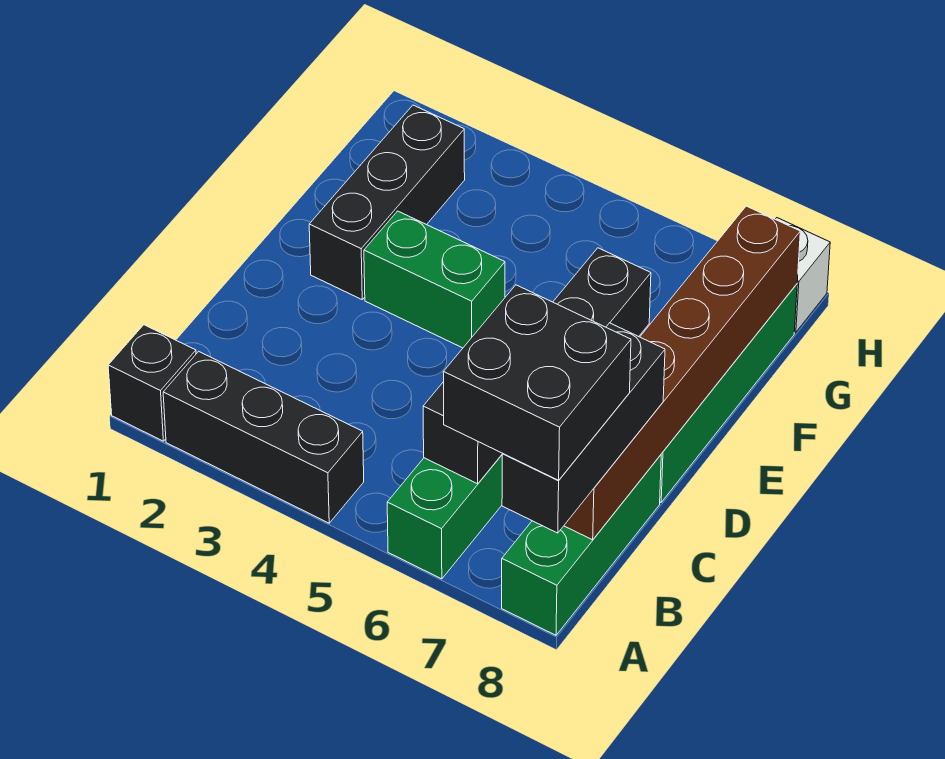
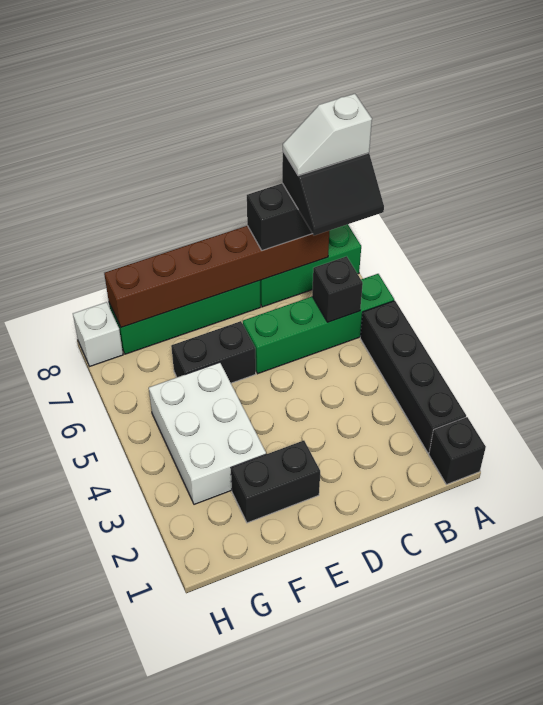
black brick A2:A4 level 1 -> black brick A2:A5 level 1
black brick A7:B8 level 4 -> black slope A7:B8 level 4 top 8
none -> white slope A8:B8 level 5 top A
black brick E2:G2 level 1 -> black brick E2:F2 level 1
green brick E3:E4 level 1 -> none
none -> white brick F3:G5 level 1

